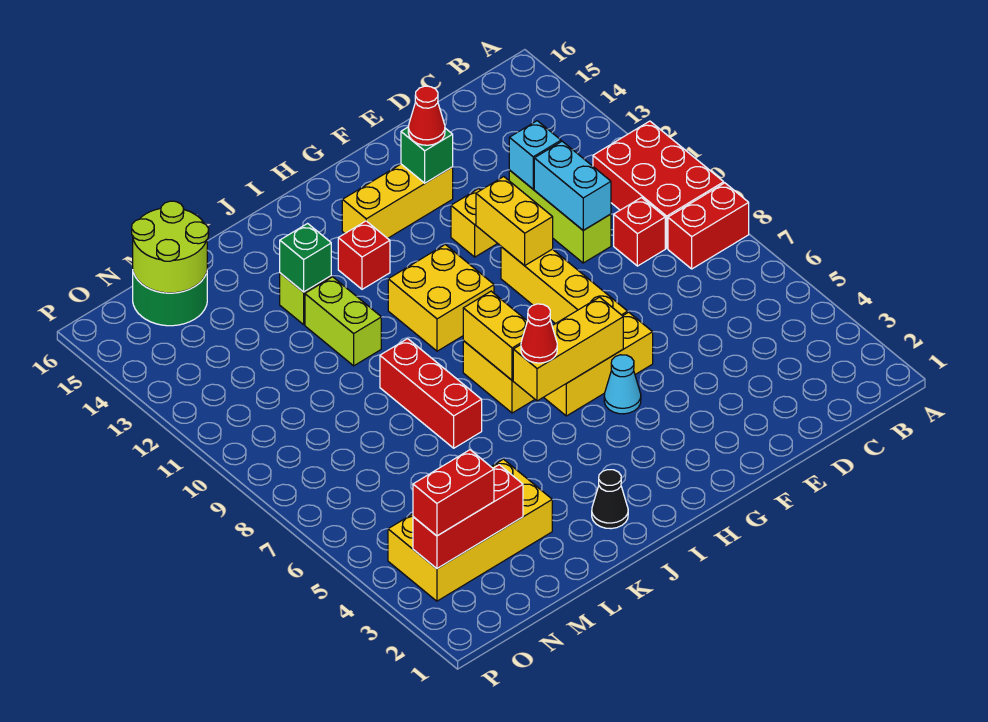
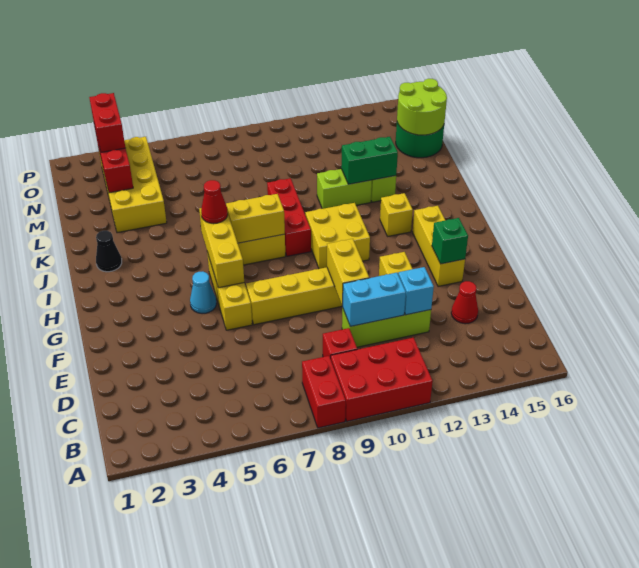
yellow brick F10:F11 level 2 -> yellow brick E10:F10 level 2
red cone F14 level 3 -> red cone D14 level 1
red brick I13 level 1 -> yellow brick I13 level 1
red brick K7:K9 level 1 -> red brick I9:K9 level 1
green brick K13 level 2 -> green brick K12:K13 level 2

